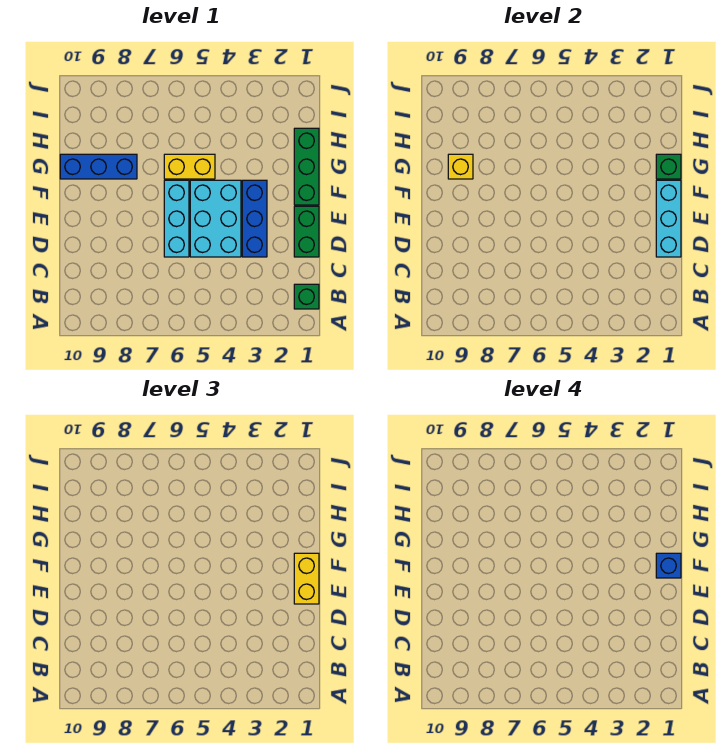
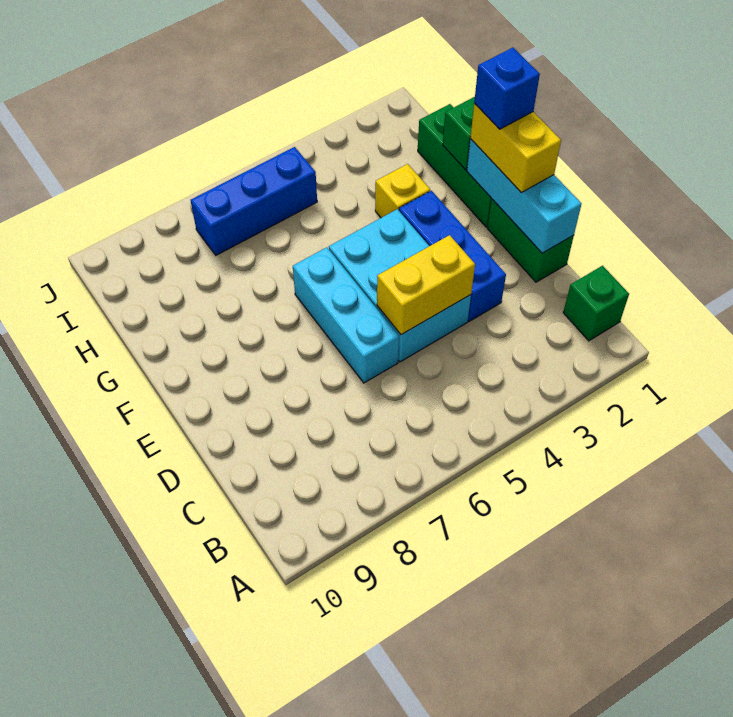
yellow brick G5:G6 level 1 -> yellow brick D4:D5 level 2
blue brick G8:G10 level 1 -> blue brick I5:I7 level 1
yellow brick G9 level 2 -> yellow brick G3 level 1

